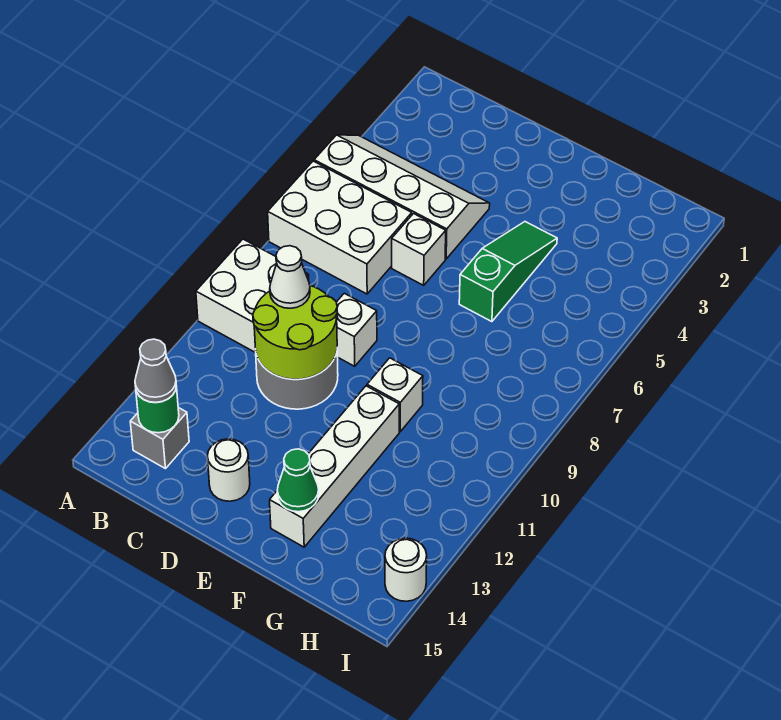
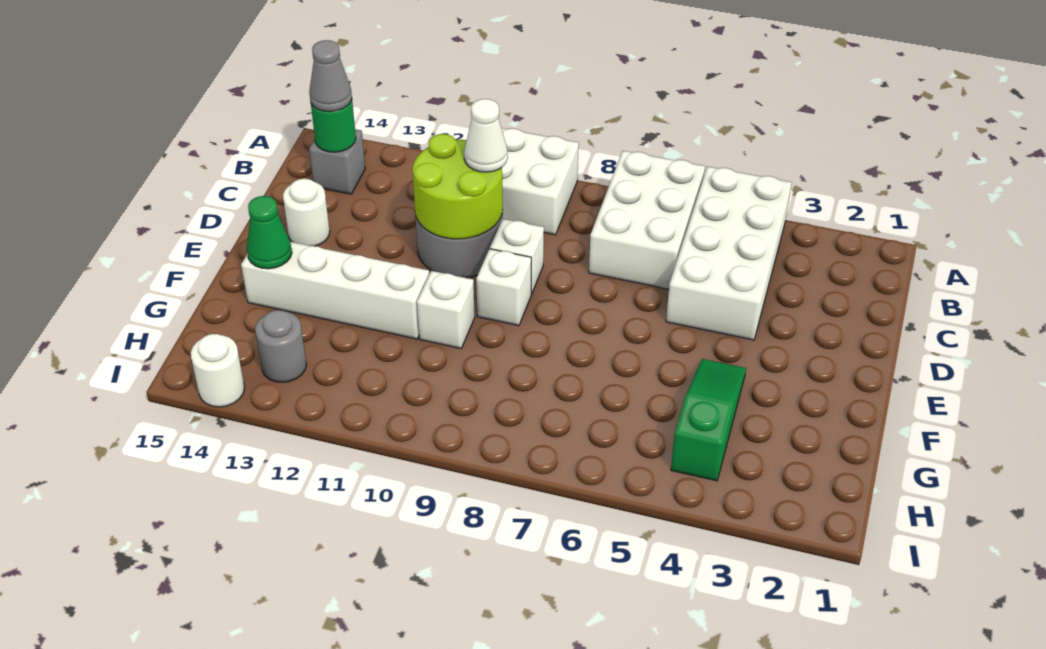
white slope A4:D5 level 1 top 5 -> white brick A4:D5 level 1
white brick D6 level 1 -> white brick E9 level 1
green slope F4:F6 level 1 top 6 -> green slope F4:H4 level 1 top H
none -> grey round brick H13 level 1

